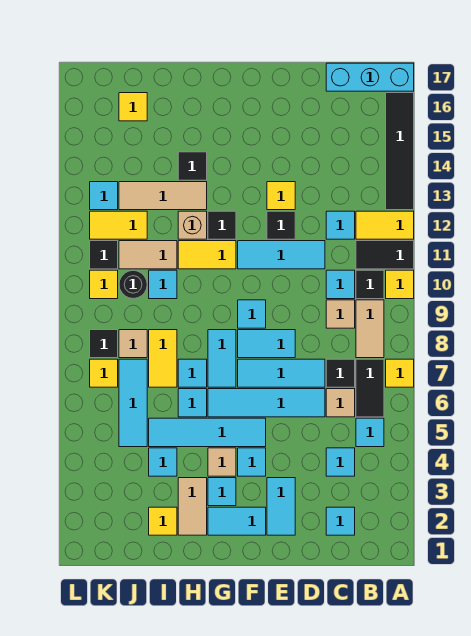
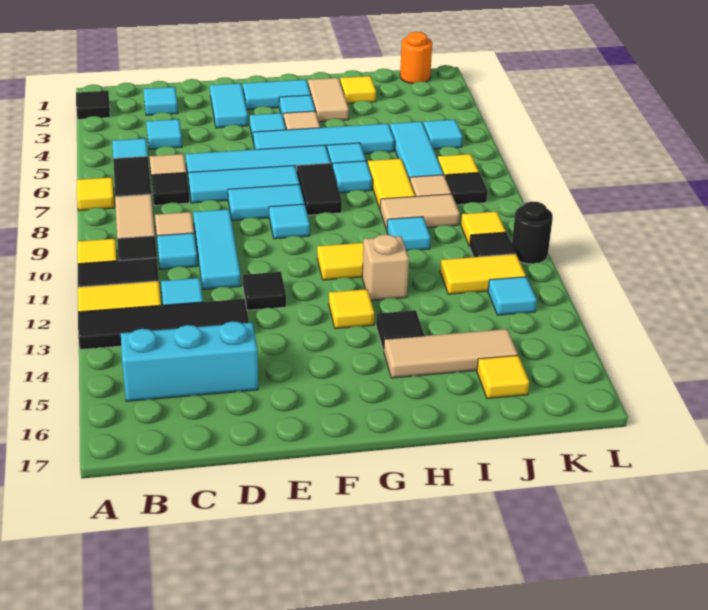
black tile A13:A16 level 1 -> black tile A13:D13 level 1
cyan brick A17:C17 level 1 -> cyan brick B15:D15 level 1
cyan tile D11:F11 level 1 -> cyan tile D9:D11 level 1
yellow tile E13 level 1 -> yellow tile G13 level 1
cyan tile G7:G8 level 1 -> black tile G7:G8 level 1
black tile G12 level 1 -> black tile A2 level 1
tan tile H13:J13 level 1 -> tan tile H15:J15 level 1
cyan tile I4 level 1 -> cyan tile K5 level 1
tan tile I11:J11 level 1 -> tan tile I9:J9 level 1
black round brick J10 level 1 -> black round brick L11 level 1
none -> orange round brick K1 level 1

